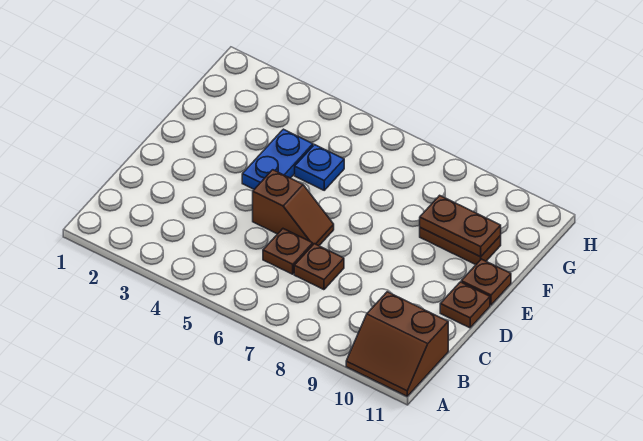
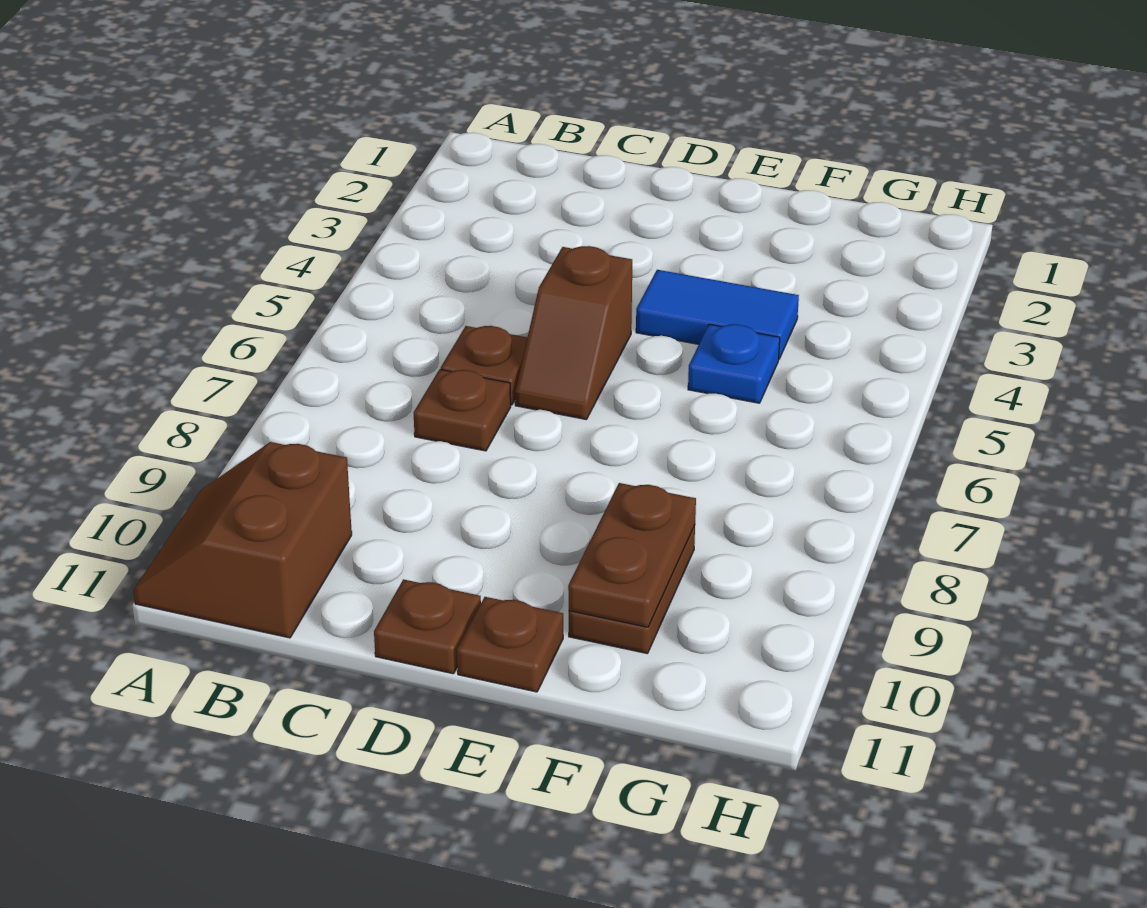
blue plate E4:F4 level 1 -> blue tile E4:F4 level 1

